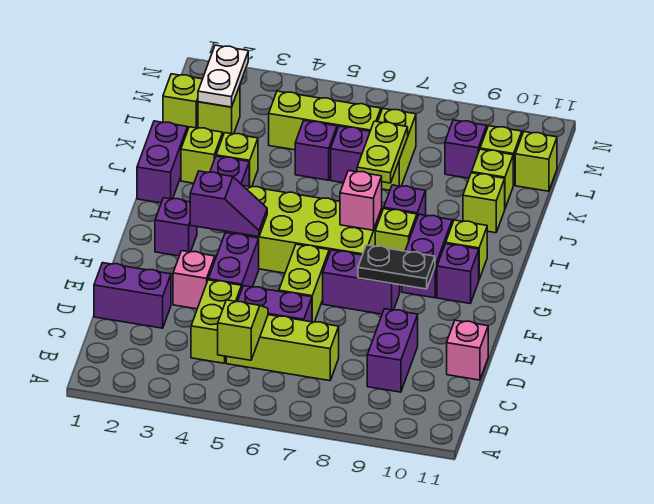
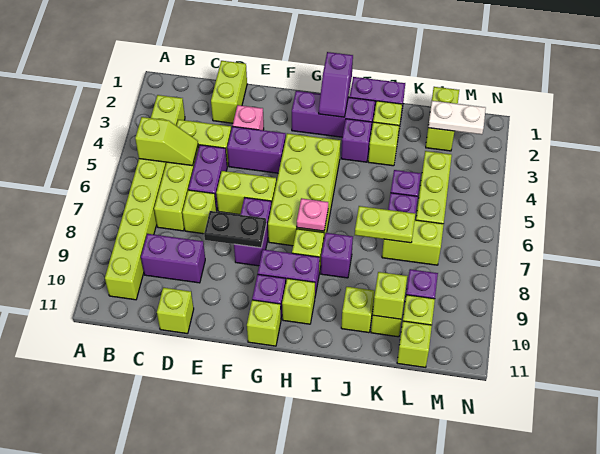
none -> lime brick B3:B10 level 1
purple brick D1:D2 level 1 -> lime brick D1:D2 level 1
none -> lime brick D7 level 1
pink brick D11 level 1 -> lime brick D11 level 1
black plate F8:F9 level 2 -> black plate E8:F8 level 2
purple brick G2 level 1 -> purple brick G2:I2 level 1
purple slope G3:G4 level 2 top 3 -> purple slope H1:H2 level 2 top 1
none -> lime brick G11 level 1
pink brick H7 level 2 -> pink plate H7 level 2
none -> lime brick K10 level 2

